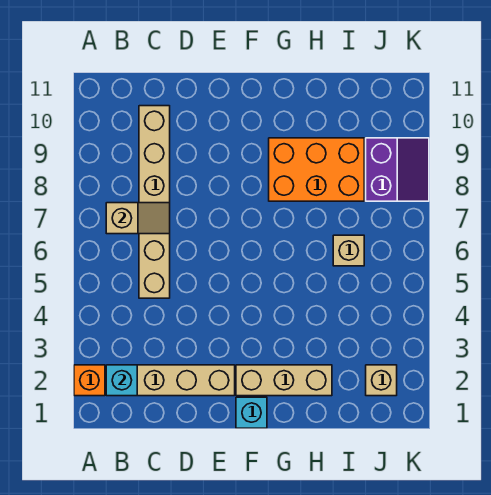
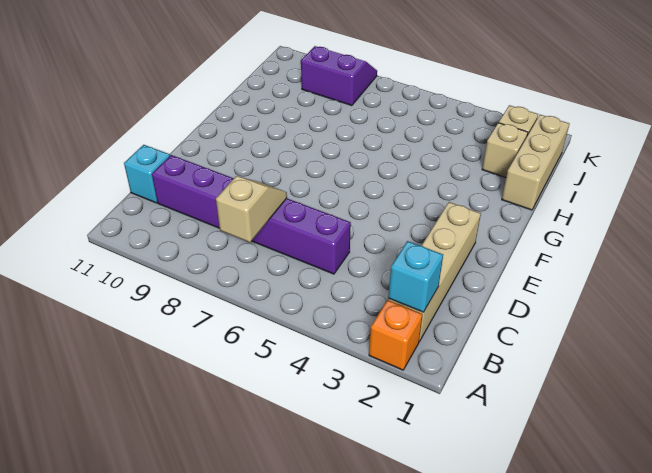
tan brick C5:C10 level 1 -> purple brick C5:C10 level 1
cyan brick F1 level 1 -> cyan brick C11 level 1
tan brick F2:H2 level 1 -> tan brick H1:J1 level 1
orange brick G8:I9 level 1 -> none
tan brick I6 level 1 -> tan brick I2 level 1

